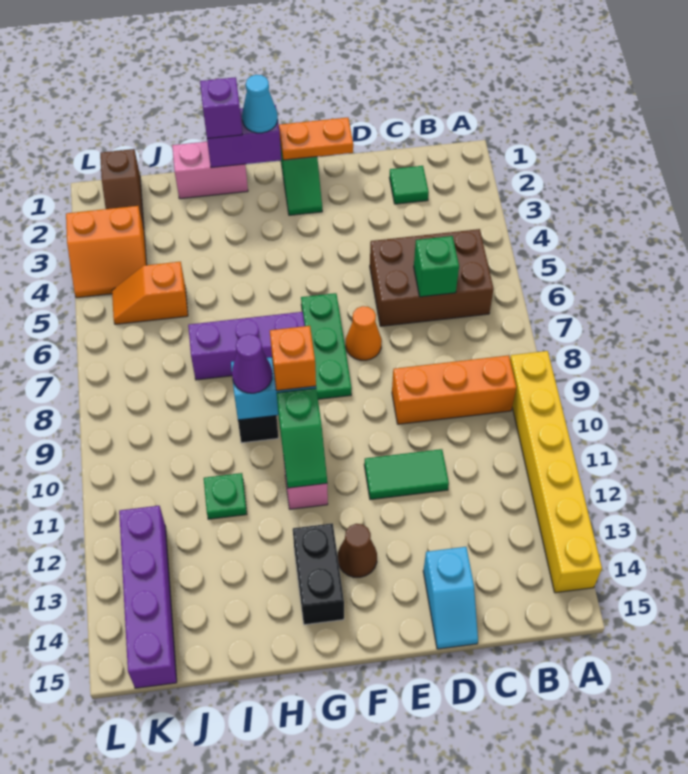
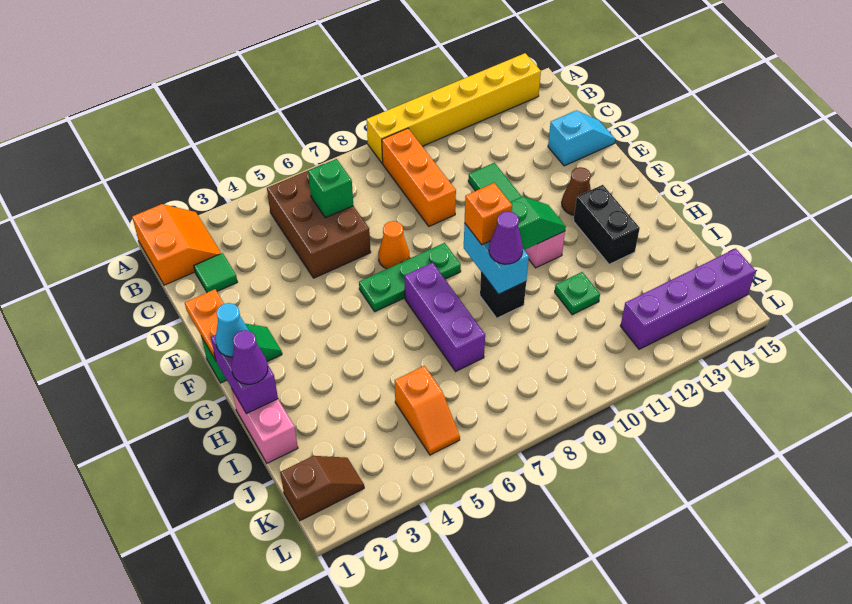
black brick G13:G14 level 1 -> black brick G13:H13 level 1
purple brick H1 level 3 -> purple cone H1 level 3
orange slope K3:L4 level 1 top 3 -> orange slope A1:B2 level 1 top 1

